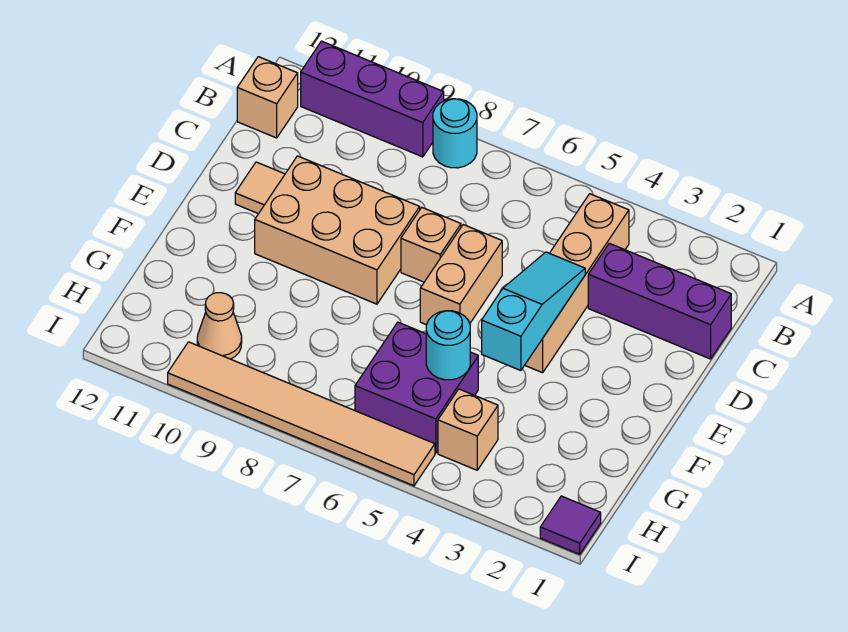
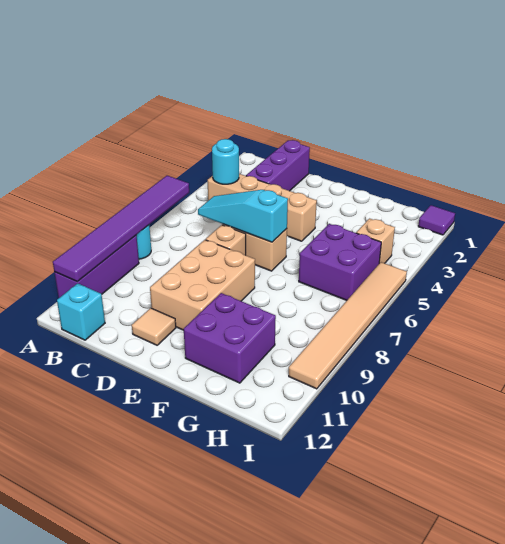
none -> purple tile A6:A11 level 2
tan brick B12 level 1 -> cyan brick B12 level 1
cyan slope D4:F4 level 2 top F -> cyan slope C6:E6 level 2 top E
none -> purple brick F10:G11 level 1
cyan round brick G5 level 2 -> cyan round brick B4 level 2
tan cone H10 level 1 -> none

